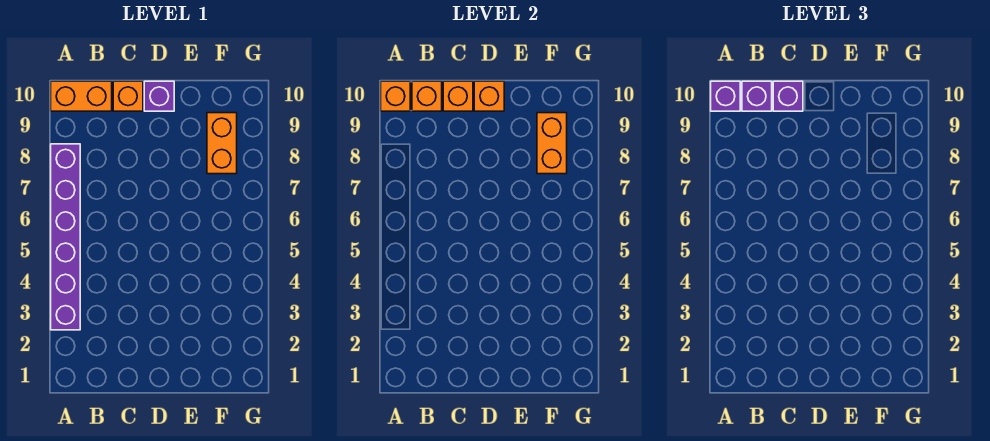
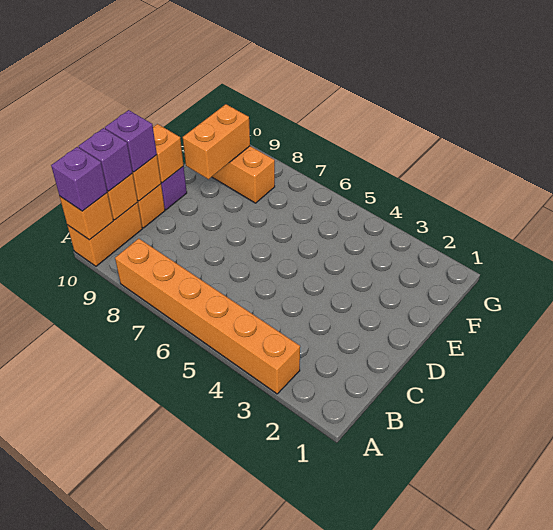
purple brick A3:A8 level 1 -> orange brick A3:A8 level 1
orange brick F8:F9 level 2 -> orange brick E9:F9 level 2

